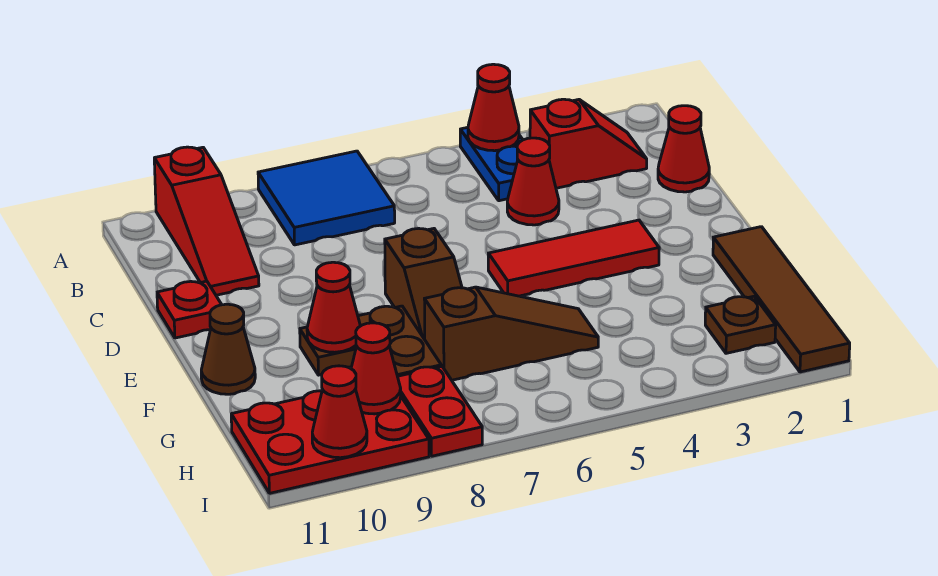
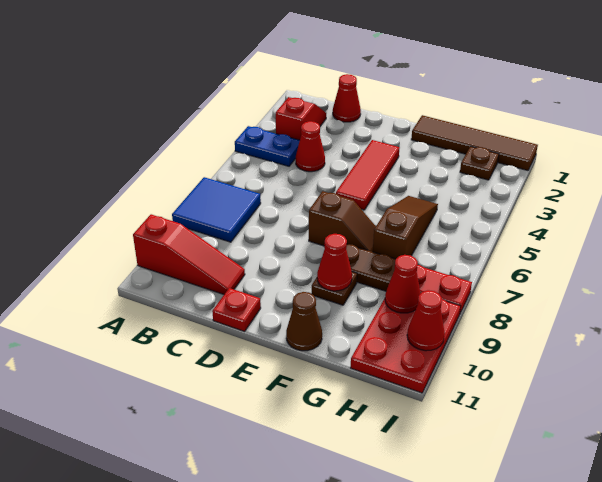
red cone A4 level 2 -> none

